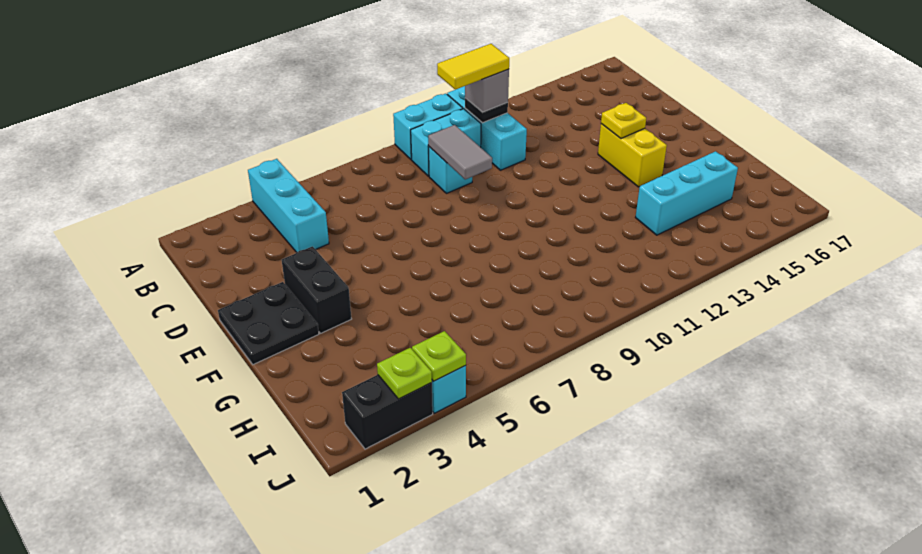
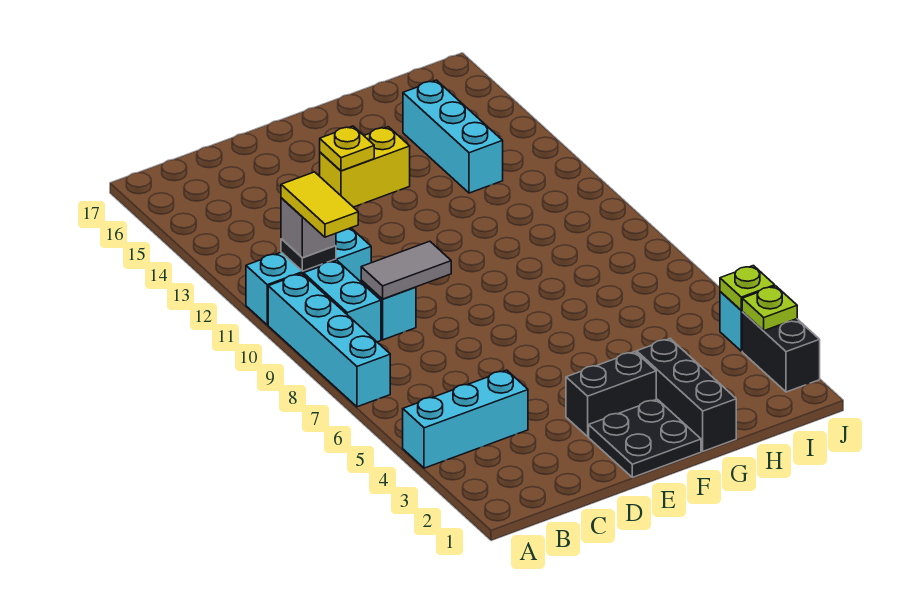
cyan brick A9:A10 level 1 -> cyan brick A7:A10 level 1
none -> black brick G1:G3 level 1

